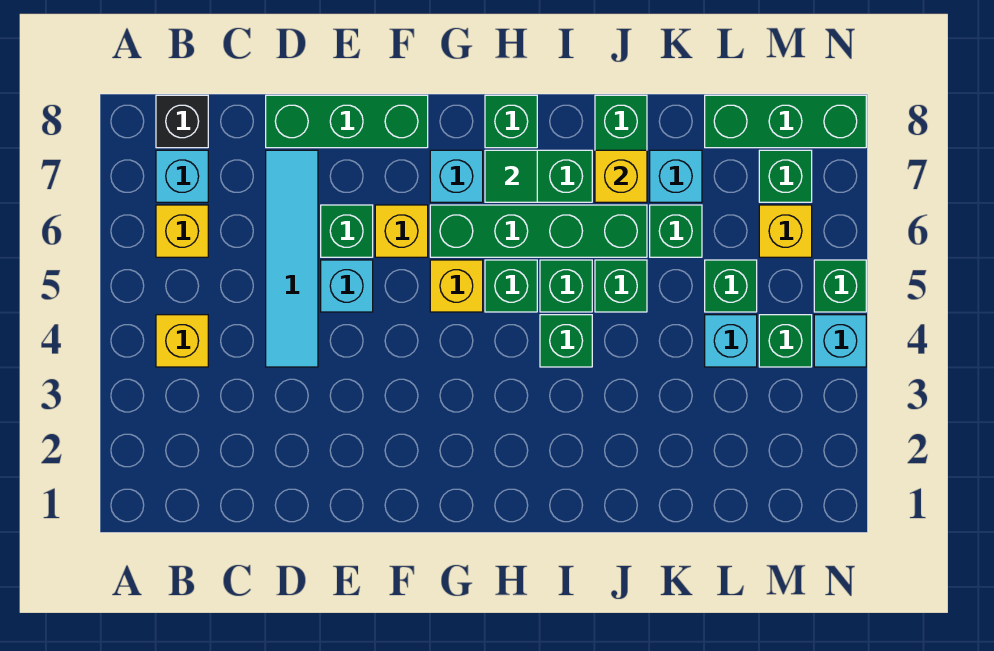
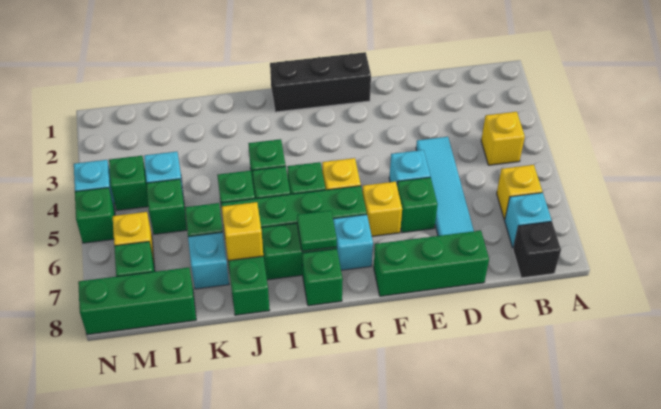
none -> black brick F1:H1 level 1

